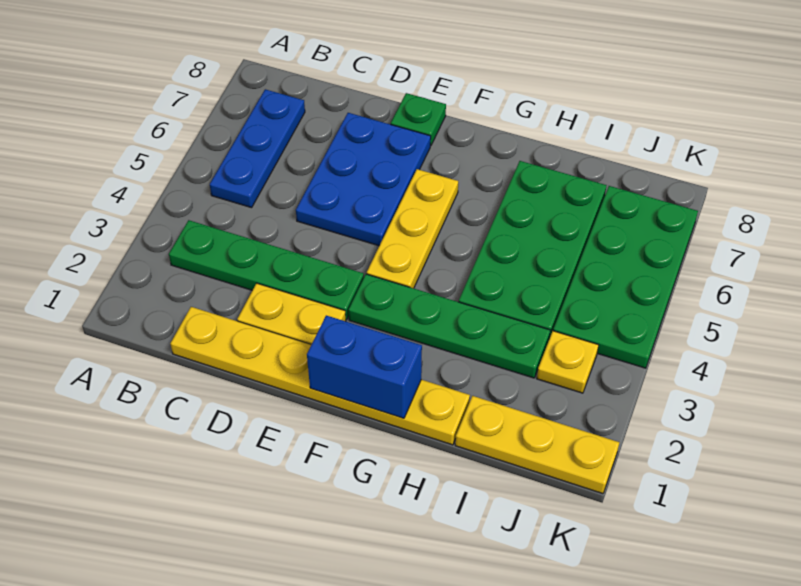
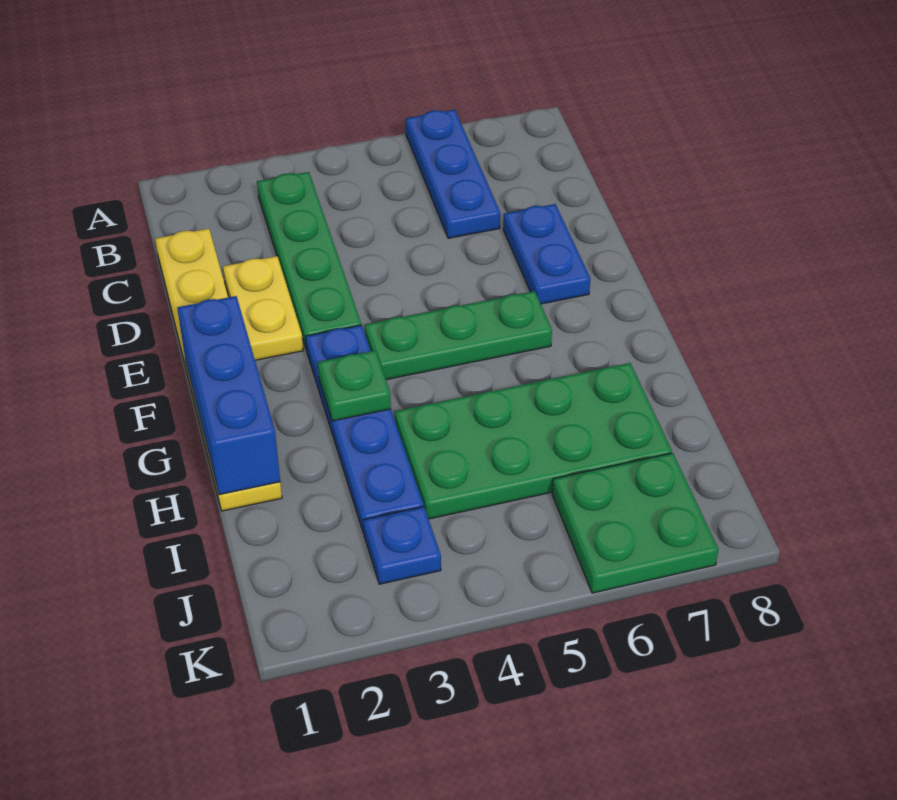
blue plate B5:B7 level 1 -> blue plate A6:C6 level 1
blue plate D5:E7 level 1 -> blue plate D7:E7 level 1
green plate E8 level 1 -> green plate G3 level 2
blue brick F1:G1 level 2 -> blue brick F1:H1 level 2
green plate F3:I3 level 1 -> blue plate F3:I3 level 1
yellow plate F4:F6 level 1 -> green plate F4:F6 level 1
yellow plate I1:K1 level 1 -> none
yellow plate J3 level 1 -> blue plate J3 level 1
green plate J4:K7 level 1 -> green plate J6:K7 level 1

